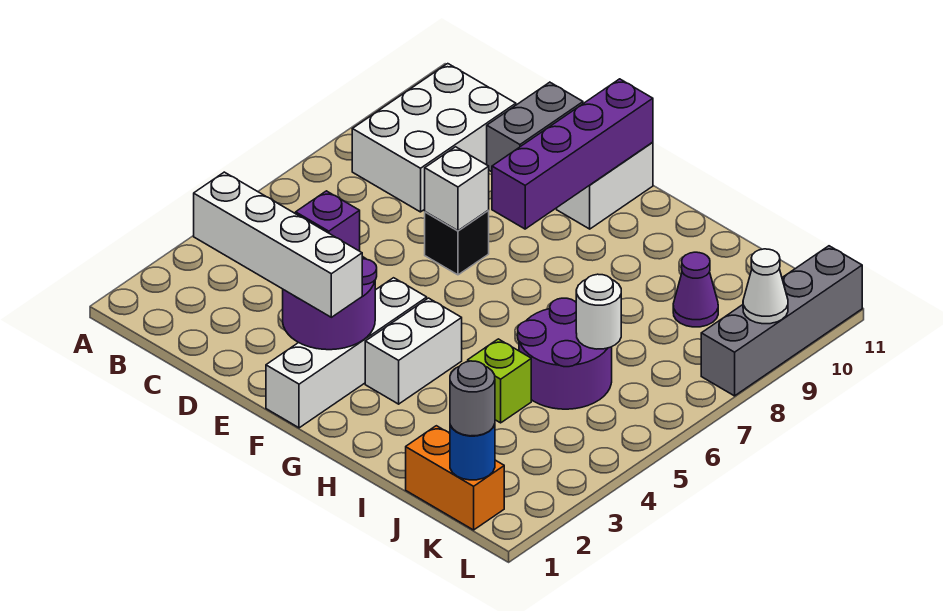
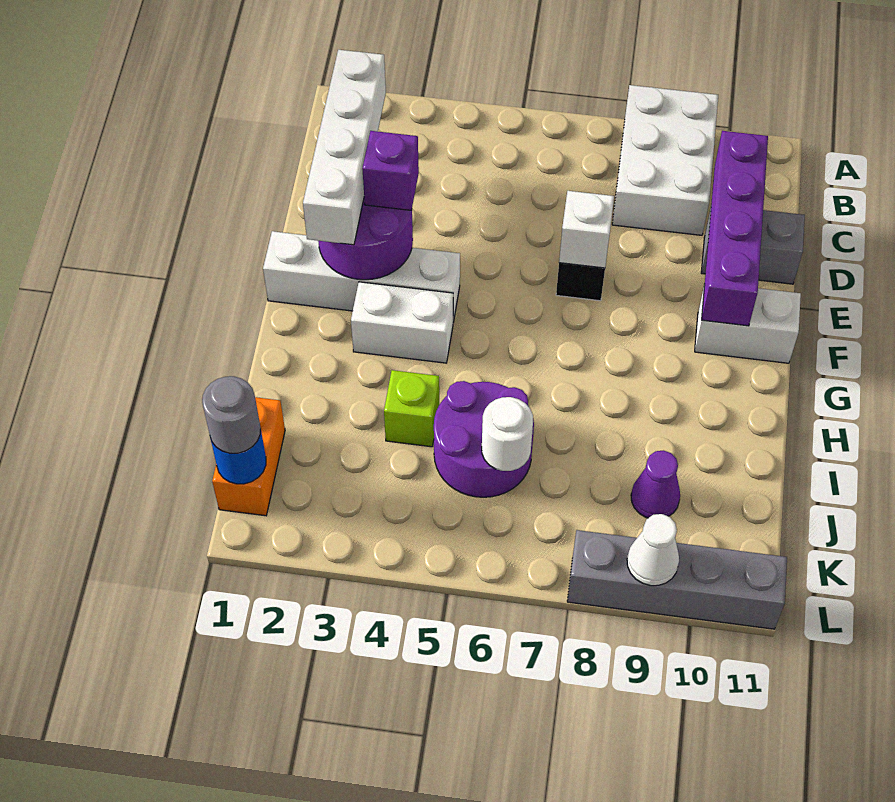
white brick B8:C10 level 1 -> white brick A8:C9 level 1
purple brick F8:F11 level 2 -> purple brick C10:F10 level 2

